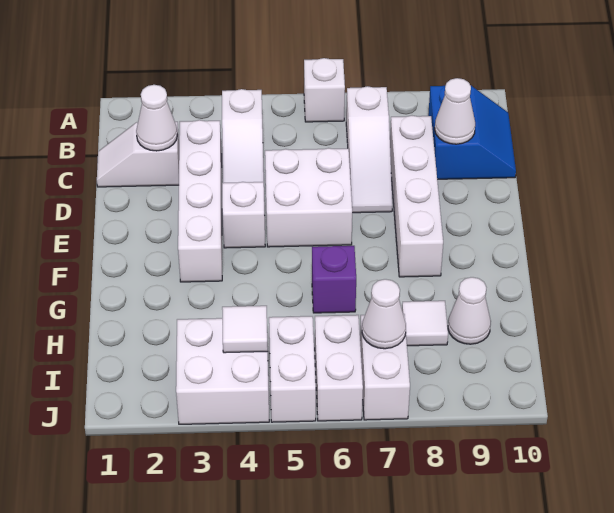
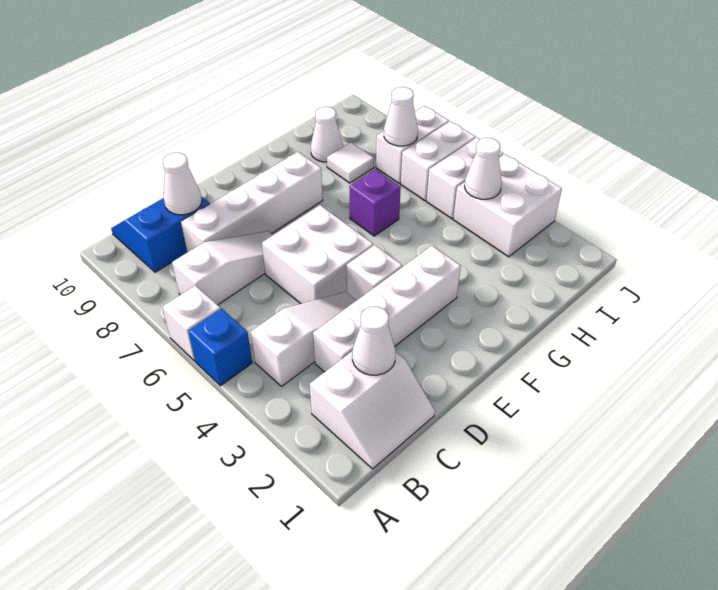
none -> blue brick A5 level 1
white slope C1:C2 level 1 top 2 -> white slope B1:C2 level 1 top 2
white tile I4 level 2 -> white cone I4 level 2

